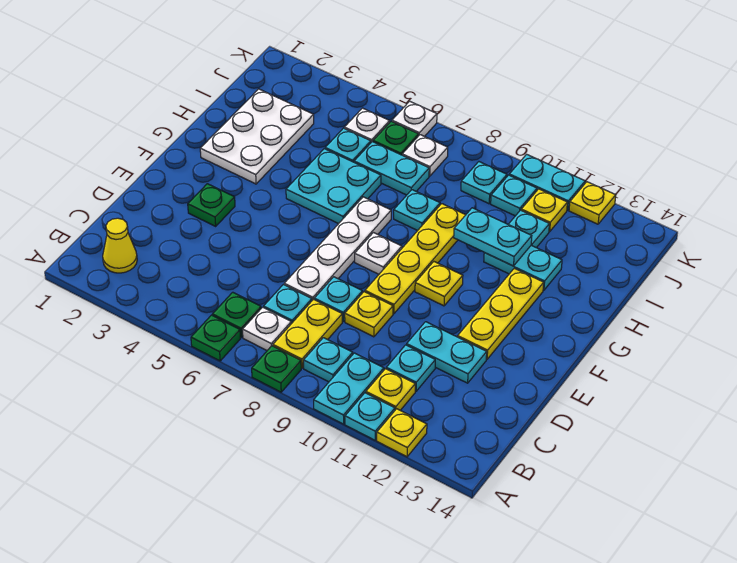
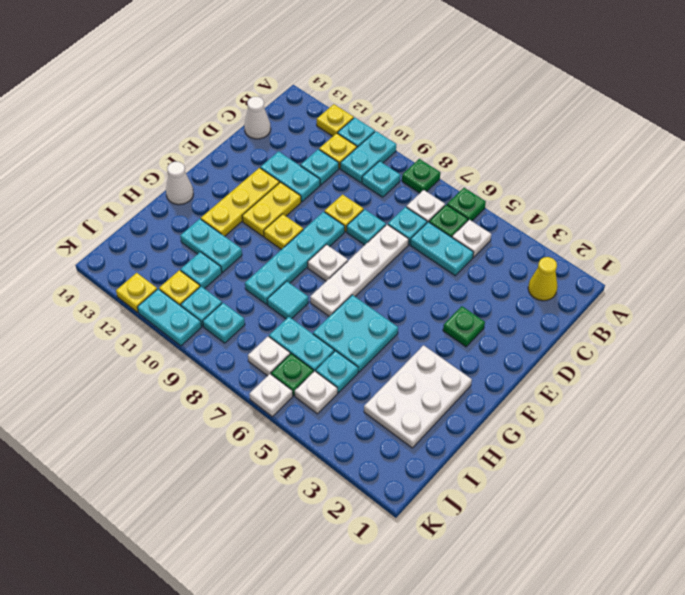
none -> white plate B5 level 1
yellow plate B8:C8 level 1 -> yellow plate E11:F11 level 1
none -> white cone C14 level 1
yellow plate E9:H9 level 1 -> cyan plate E9:H9 level 1
none -> white cone G14 level 1
cyan plate H8 level 1 -> cyan tile H8 level 1
cyan plate H10:H11 level 2 -> cyan plate C5:C6 level 1

